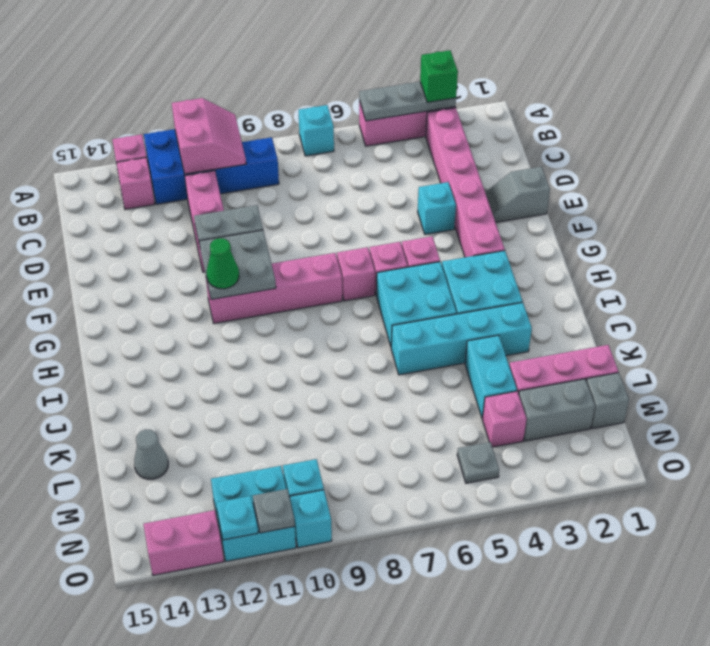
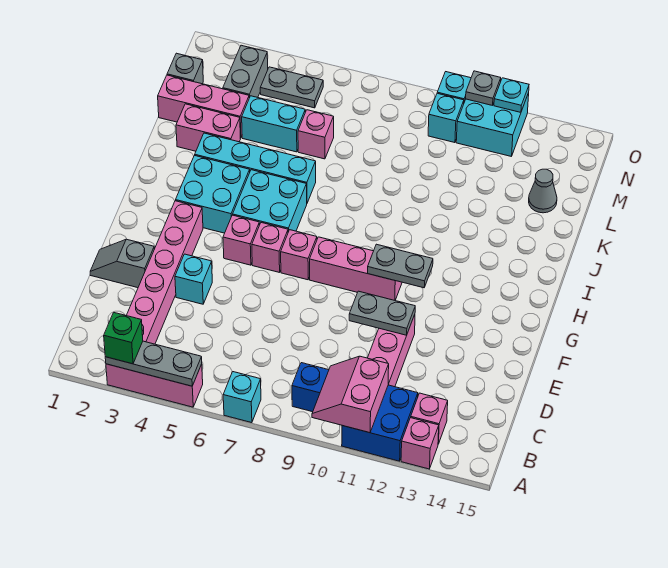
grey slope E1:E2 level 1 top 1 -> grey slope E1:E2 level 1 top 2
grey plate F10:G11 level 2 -> grey plate G10:G11 level 2
pink brick G8:G11 level 1 -> pink brick G8:G10 level 1
green cone G11 level 3 -> none
cyan brick K4:L4 level 1 -> cyan brick L4:L5 level 1
grey brick M2:M3 level 1 -> grey brick M3:N3 level 1
pink brick M4 level 1 -> pink brick L6 level 1
grey plate N5 level 1 -> grey plate N4:N5 level 1
pink brick O13:O14 level 1 -> pink brick K2:K3 level 1

